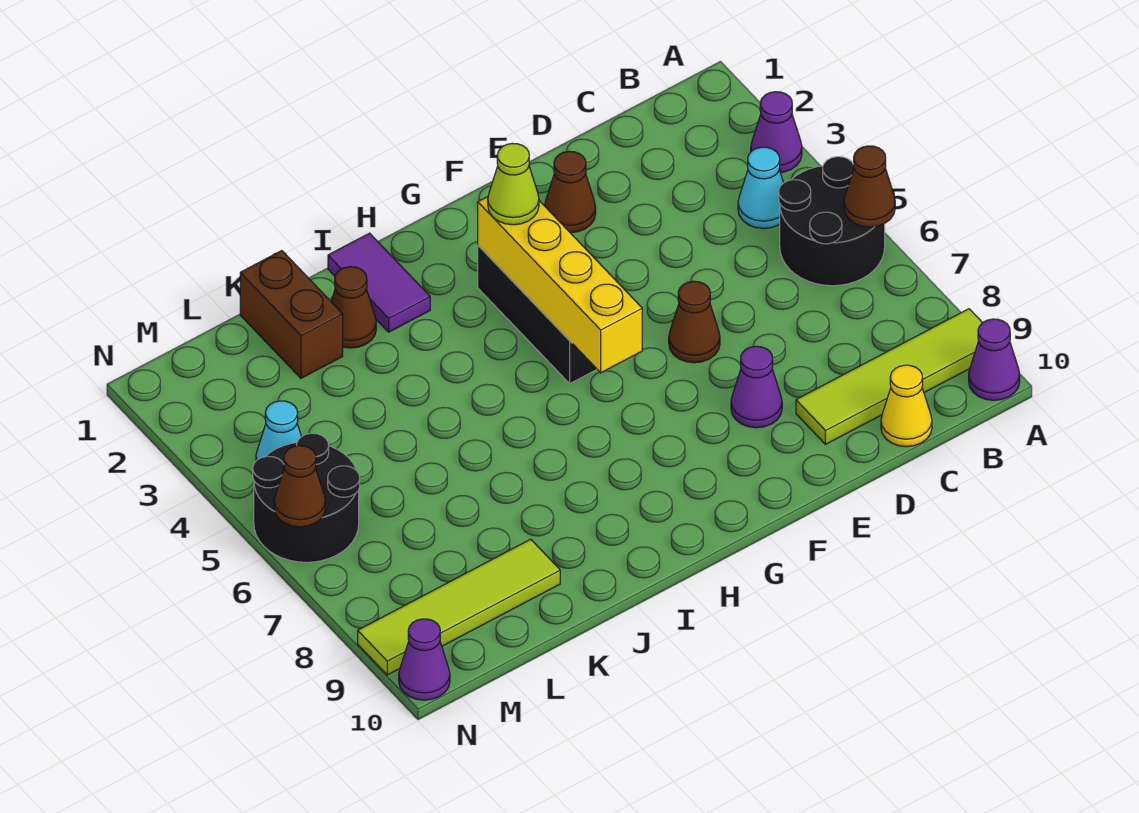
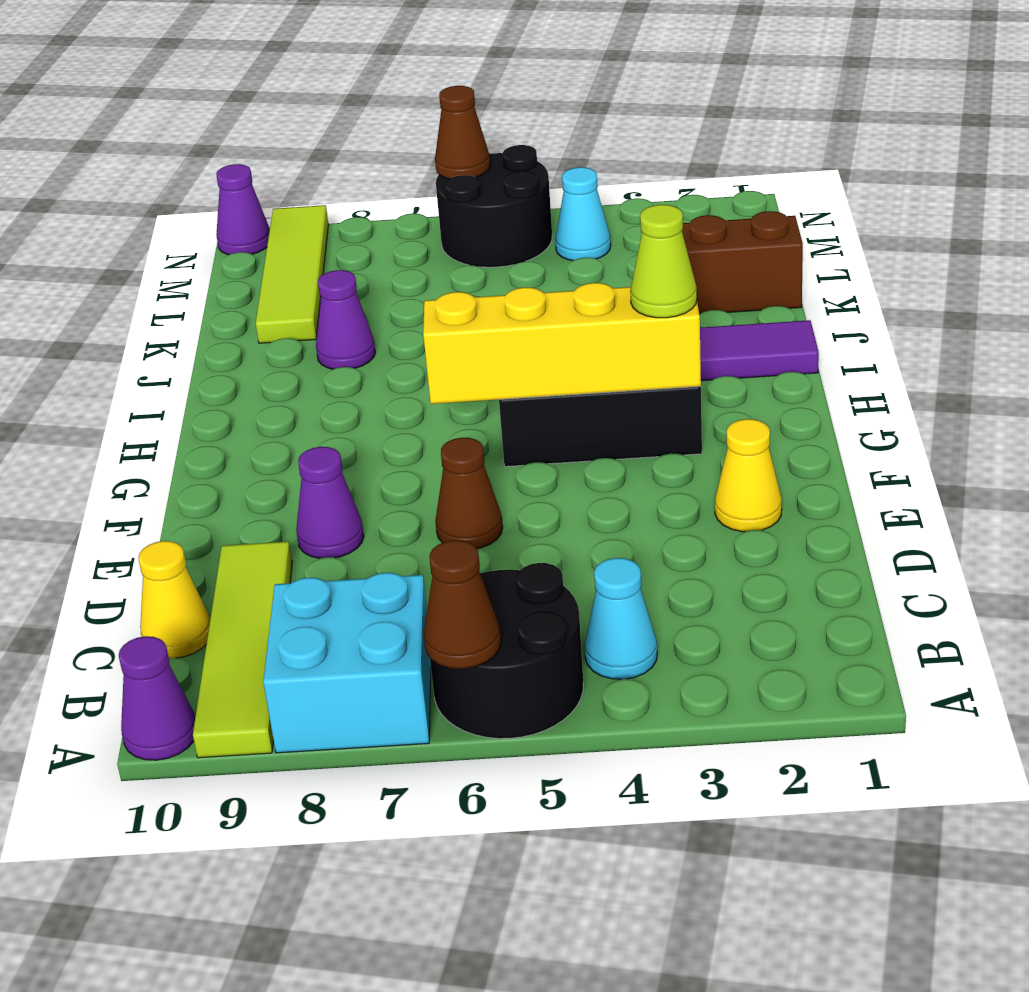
purple cone A3 level 1 -> purple cone J8 level 1
none -> cyan brick A7:B8 level 1
brown cone E2 level 1 -> yellow cone E2 level 1
brown cone J2 level 1 -> none

